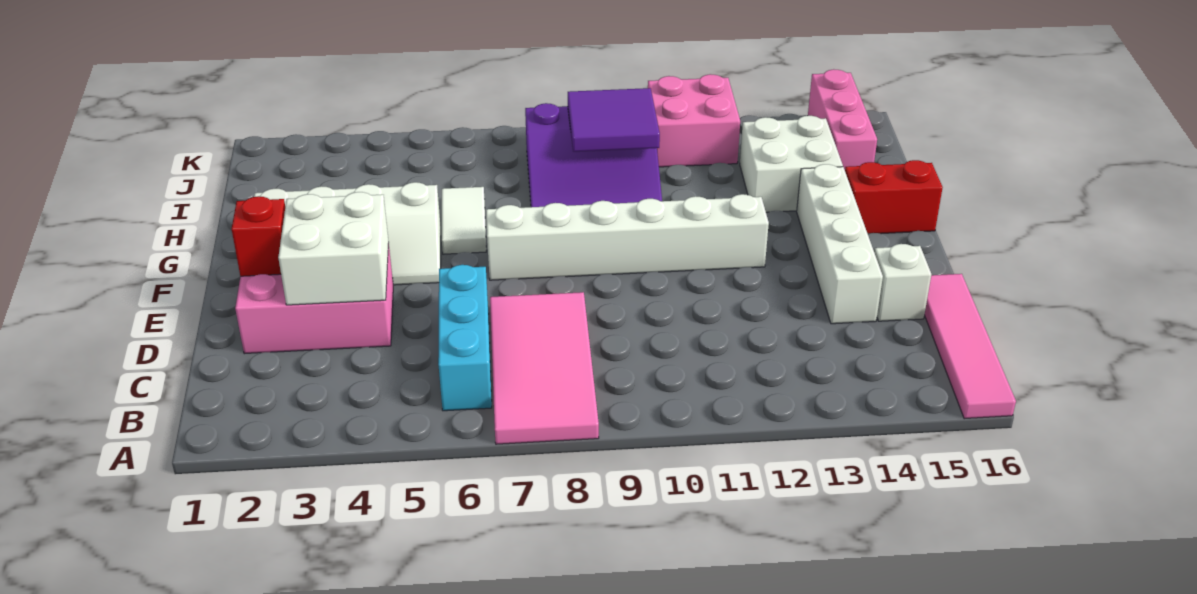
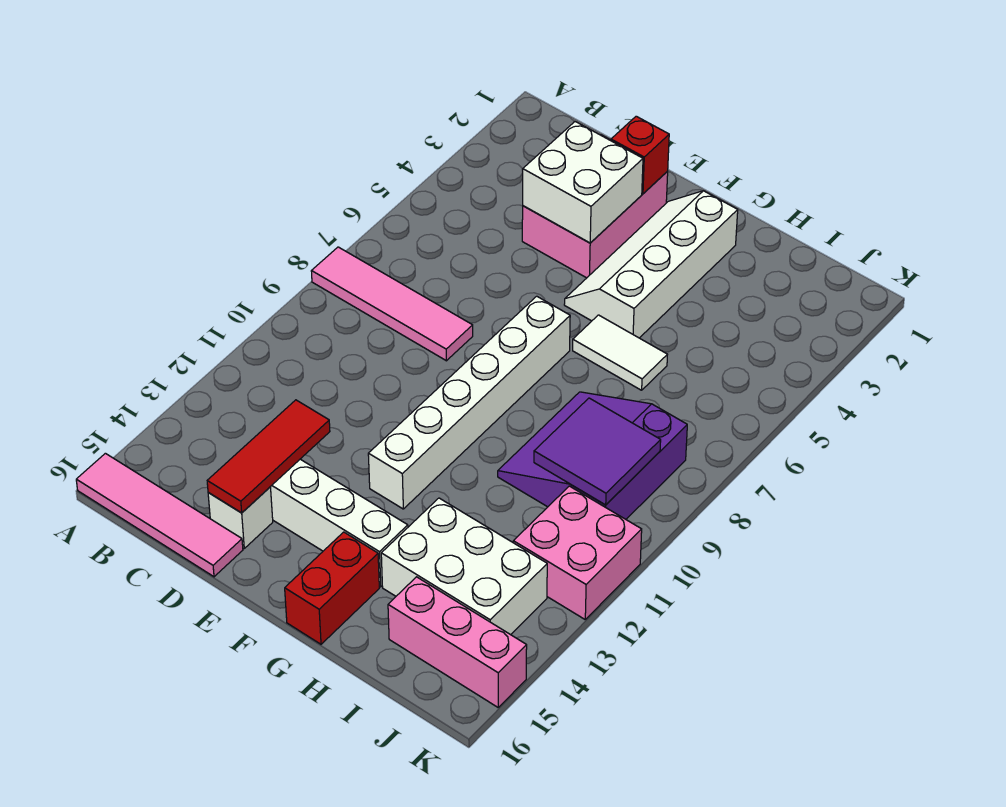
pink tile A7:D8 level 1 -> pink tile A8:D8 level 1
cyan brick B6:D6 level 1 -> none
none -> red tile D13:D15 level 2
white brick H13:I14 level 1 -> white brick H13:J14 level 1

